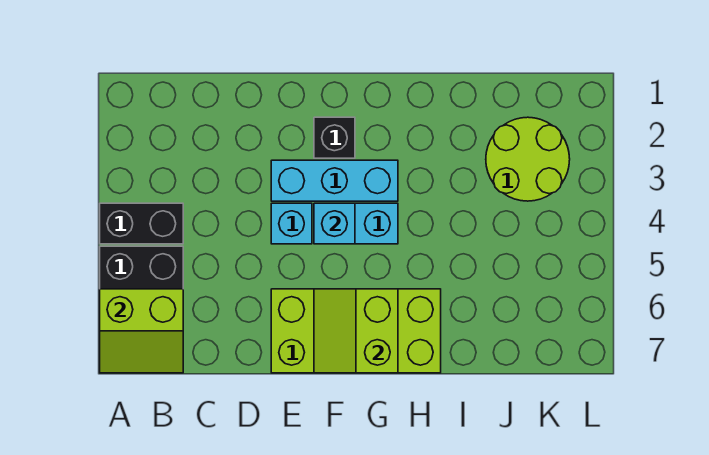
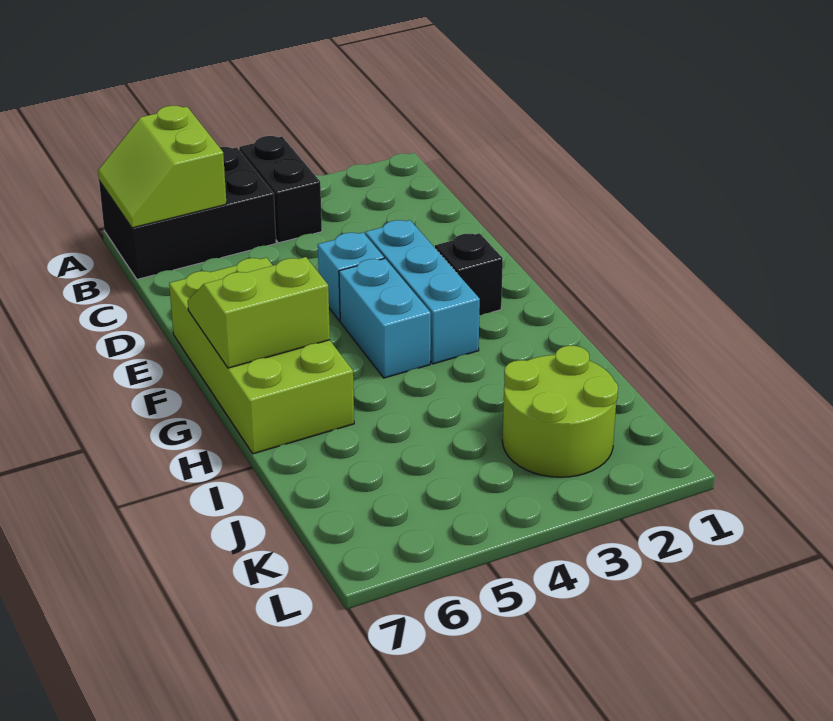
cyan brick F4 level 2 -> none

